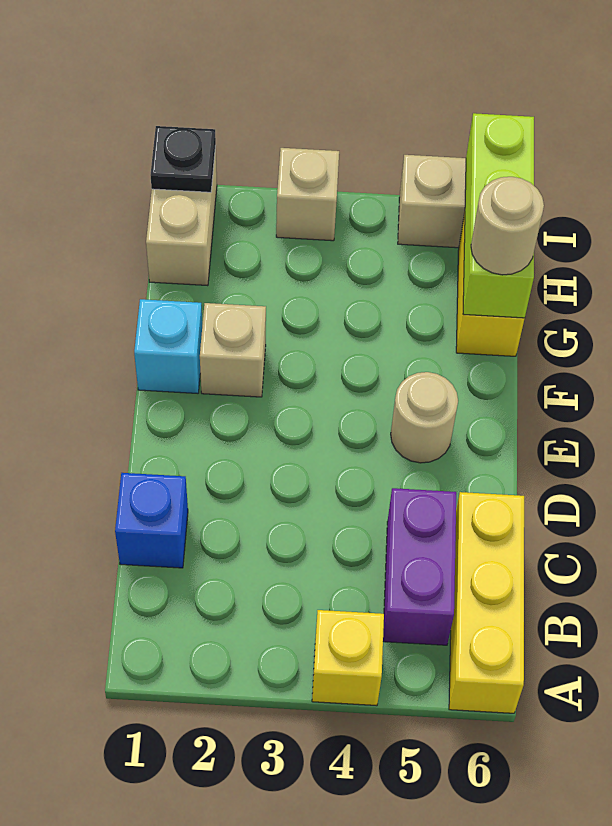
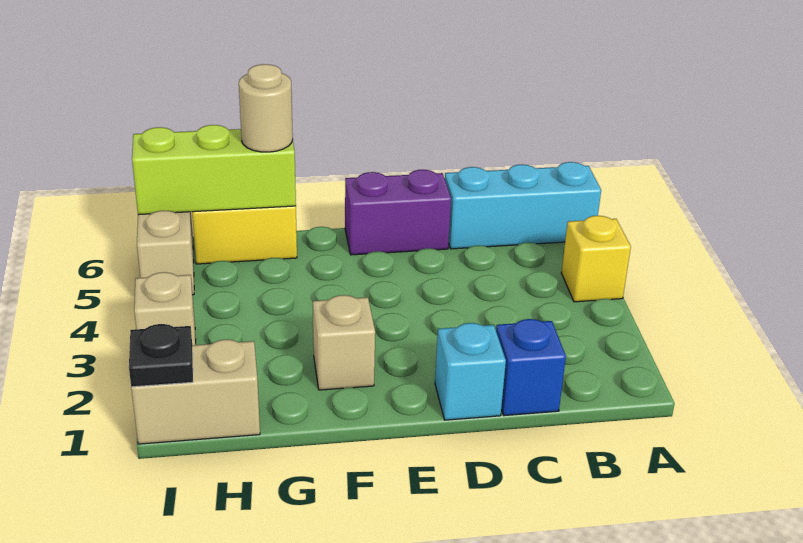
yellow brick A6:C6 level 1 -> cyan brick A6:C6 level 1
purple brick B5:C5 level 1 -> purple brick D6:E6 level 1
tan round brick E5 level 1 -> none
cyan brick F1 level 1 -> cyan brick D1 level 1

